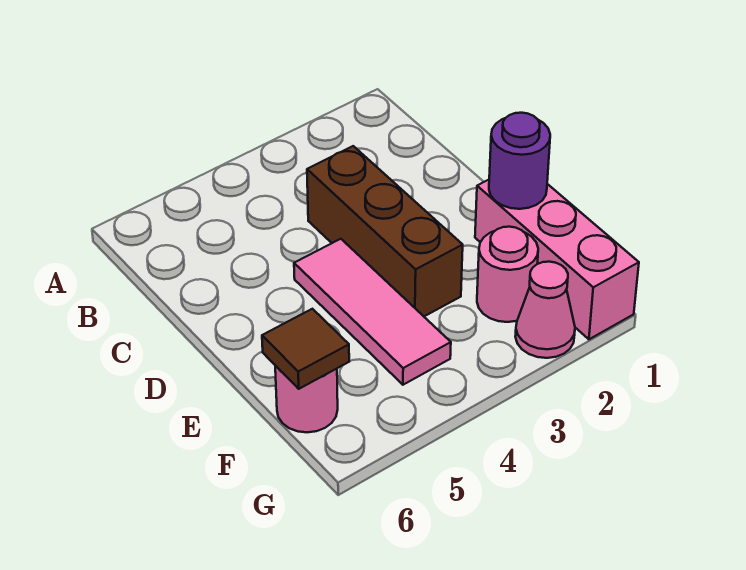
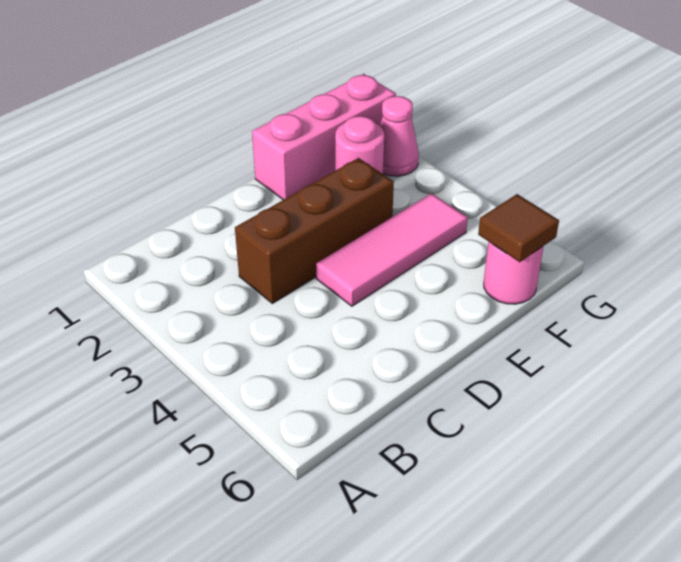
purple round brick E1 level 2 -> none

